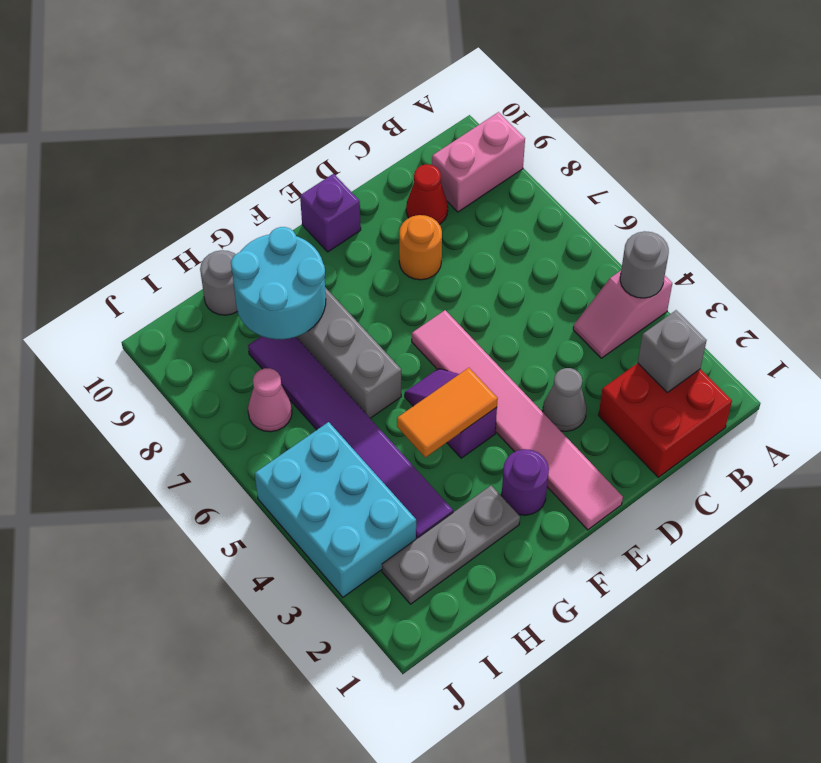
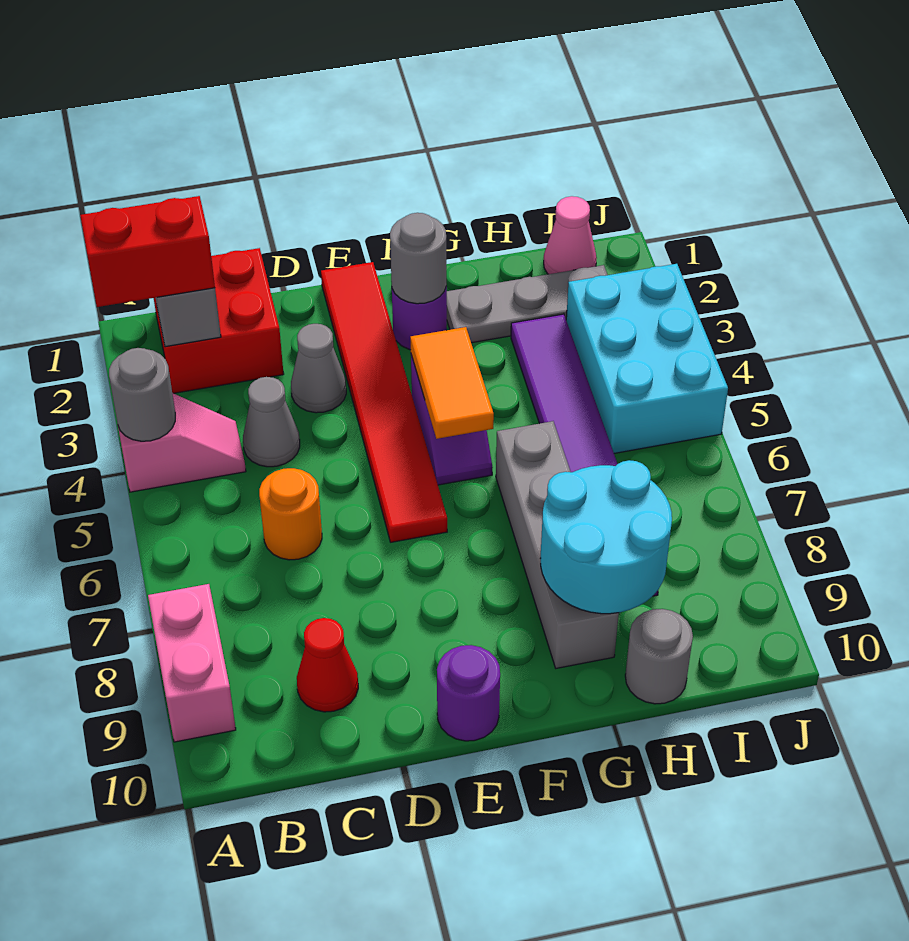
none -> red brick A2:B2 level 3
pink brick A9:B9 level 1 -> pink brick A8:A9 level 1
none -> grey cone C4 level 1
orange round brick D8 level 1 -> orange round brick C6 level 1
pink tile E1:E6 level 1 -> red tile E1:E6 level 1
purple brick E10 level 1 -> purple round brick E10 level 1
none -> grey round brick F2 level 2
orange tile F4:G4 level 2 -> orange tile F4:F5 level 2
pink cone I7 level 1 -> pink cone I1 level 1

